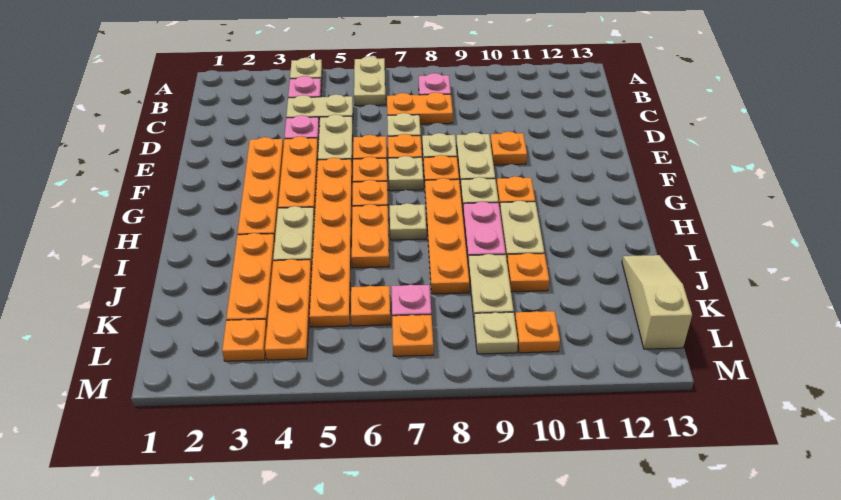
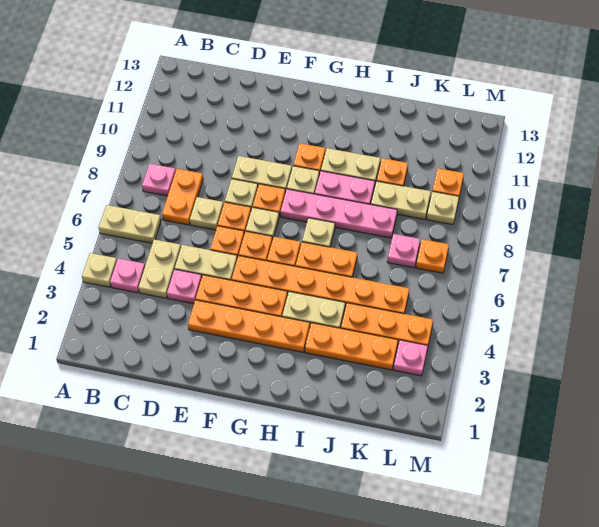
orange plate E10 level 1 -> none
orange plate G8:J8 level 1 -> pink plate G8:J8 level 1
tan slope J13:L13 level 1 top L -> none
orange plate K6 level 1 -> none
orange plate L3 level 1 -> pink plate L3 level 1

